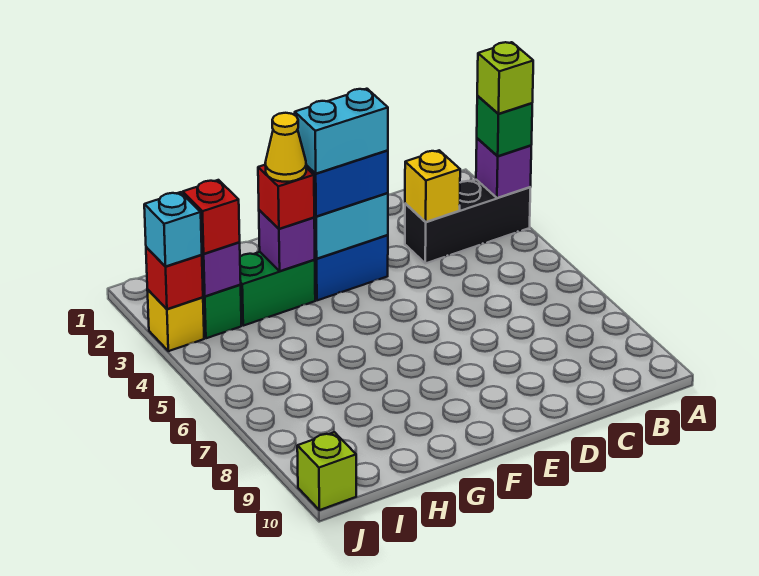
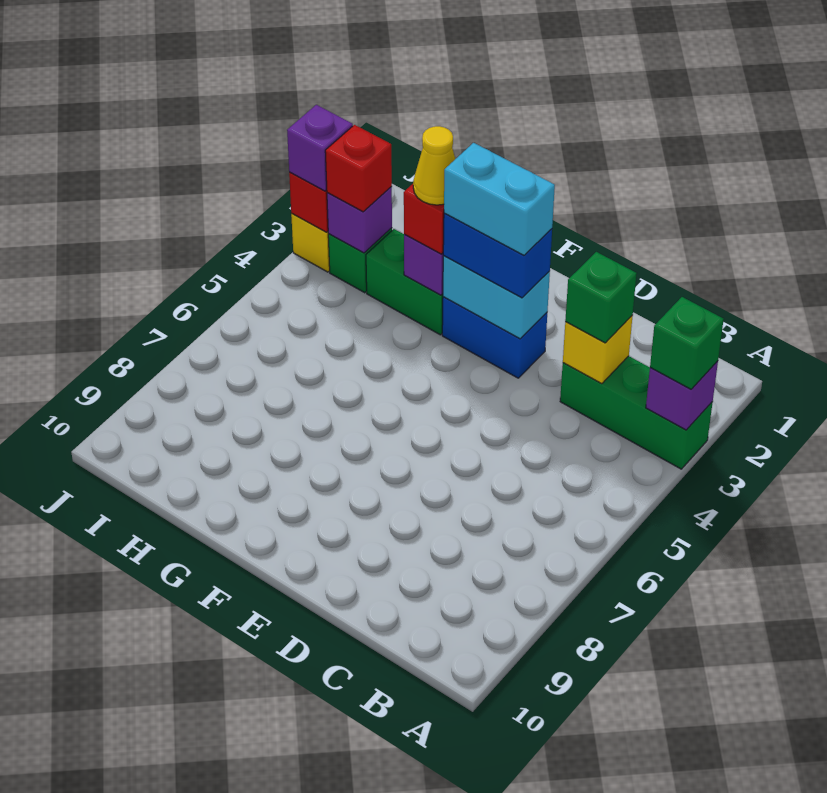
black brick A3:C3 level 1 -> green brick A3:C3 level 1
lime brick A3 level 4 -> none
none -> green brick C3 level 3
cyan brick J3 level 3 -> purple brick J3 level 3
lime brick J10 level 1 -> none

